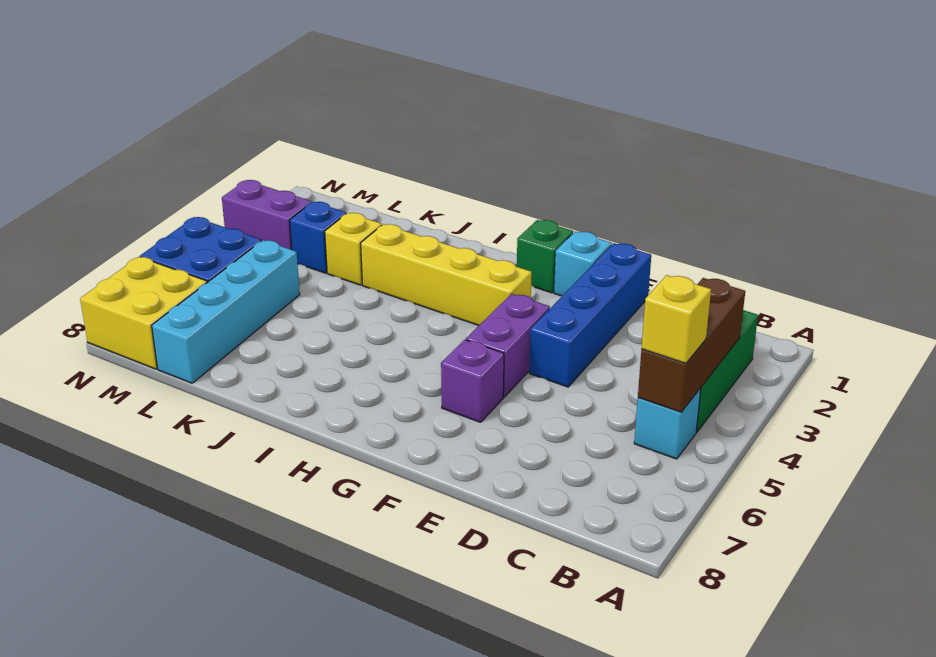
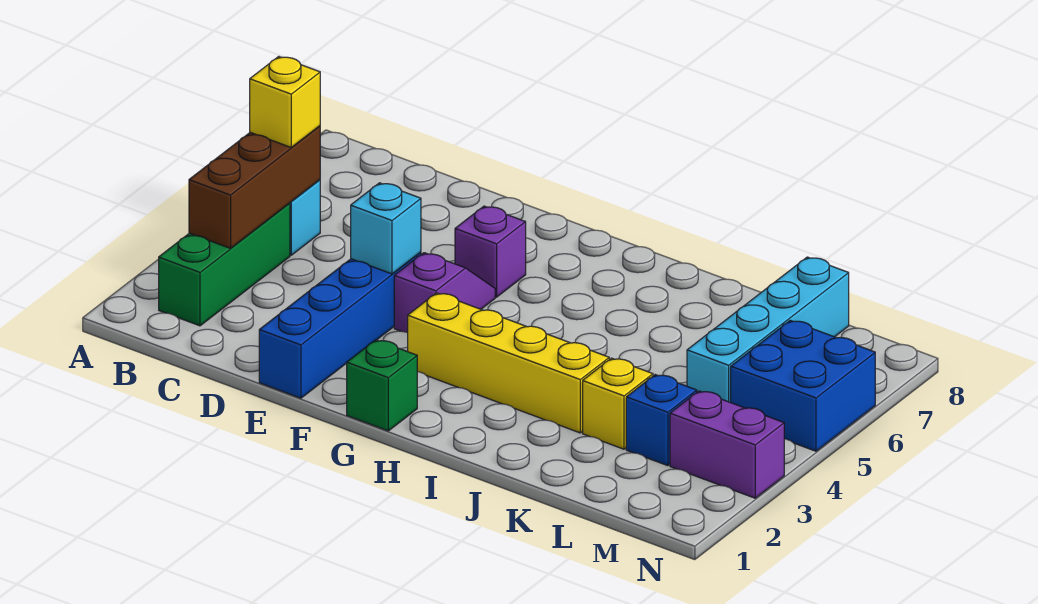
cyan brick F1 level 1 -> cyan brick E4 level 2
purple brick F4:F5 level 1 -> purple slope F4:F5 level 1 top 4
yellow brick M7:N8 level 1 -> none

